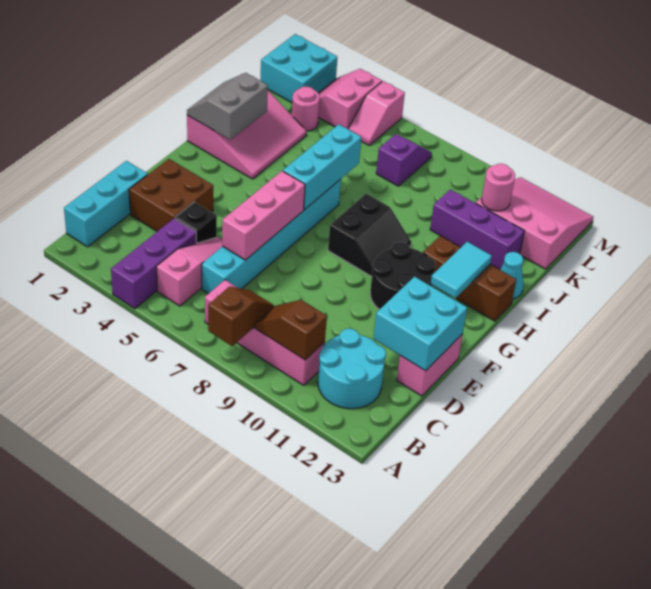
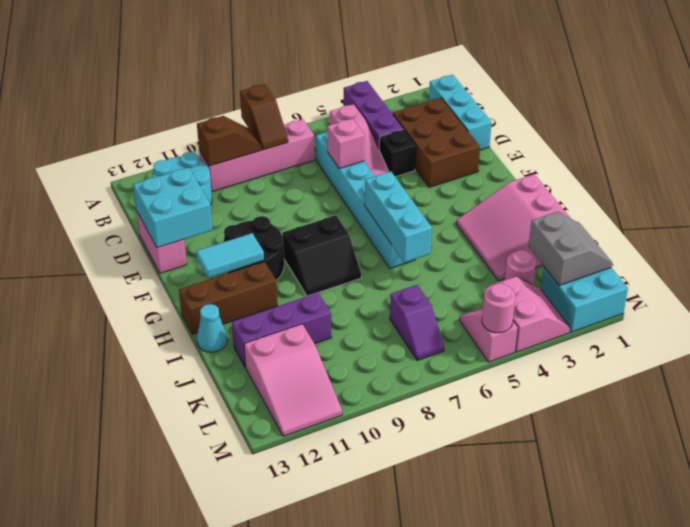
brown brick D2:E3 level 1 -> brown brick C2:E3 level 1
pink brick D6:F6 level 2 -> pink brick D6 level 2
black slope G8:H9 level 1 top 8 -> black slope G8:H9 level 1 top G
cyan tile G12:H12 level 2 -> cyan tile G11:G12 level 2
grey slope H1:I2 level 2 top 2 -> grey slope K1:L2 level 2 top 2
pink slope K11:M13 level 1 top K -> pink slope K11:M12 level 1 top K
pink round brick K11 level 2 -> pink round brick M5 level 2

